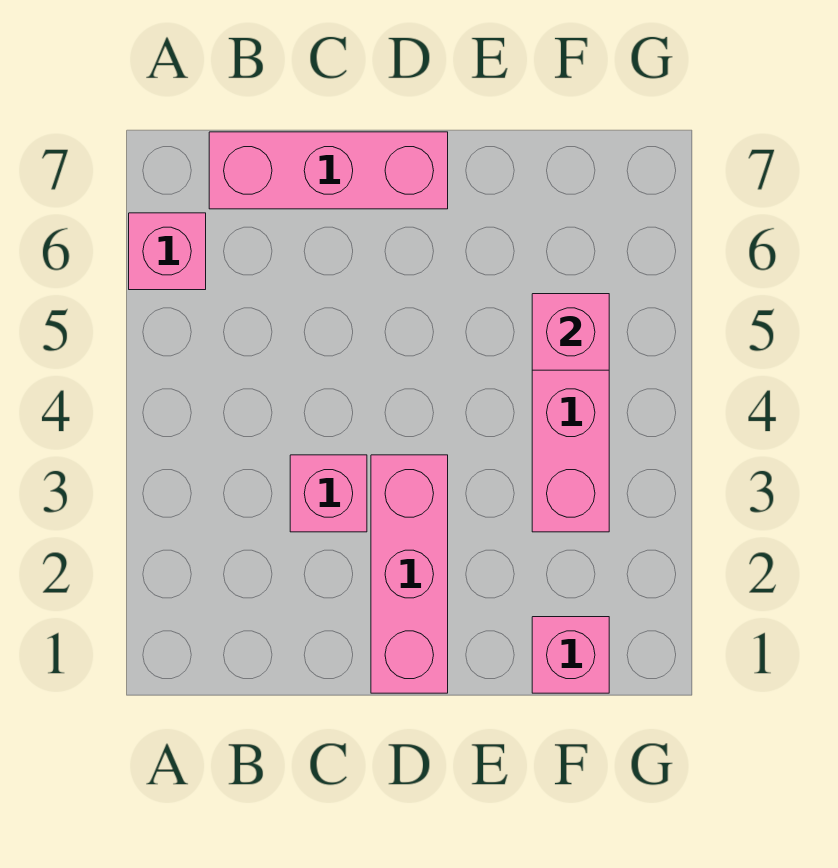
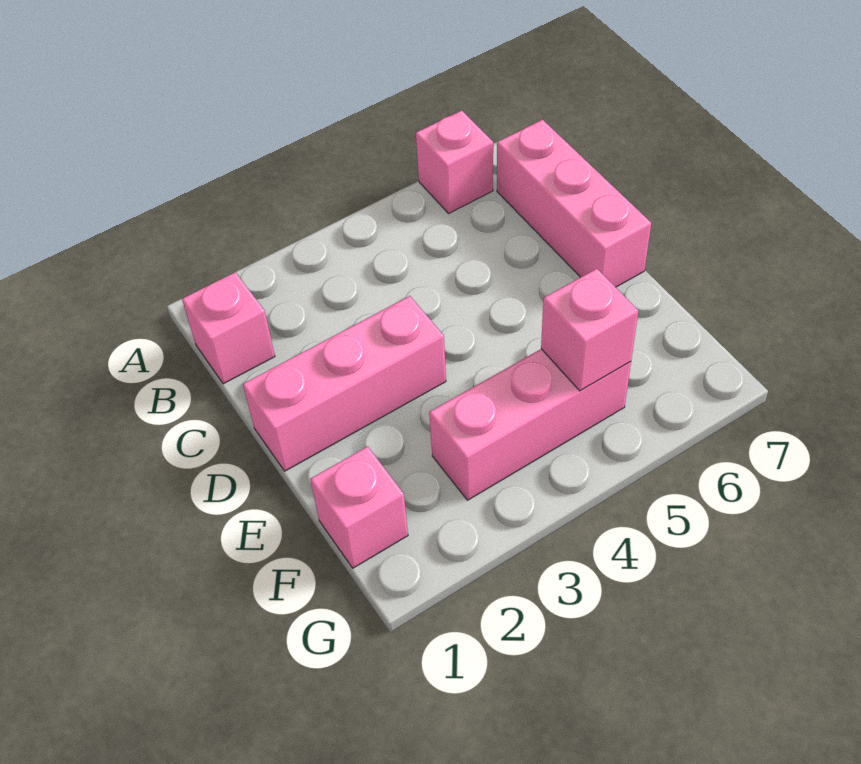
pink brick C3 level 1 -> pink brick B1 level 1

